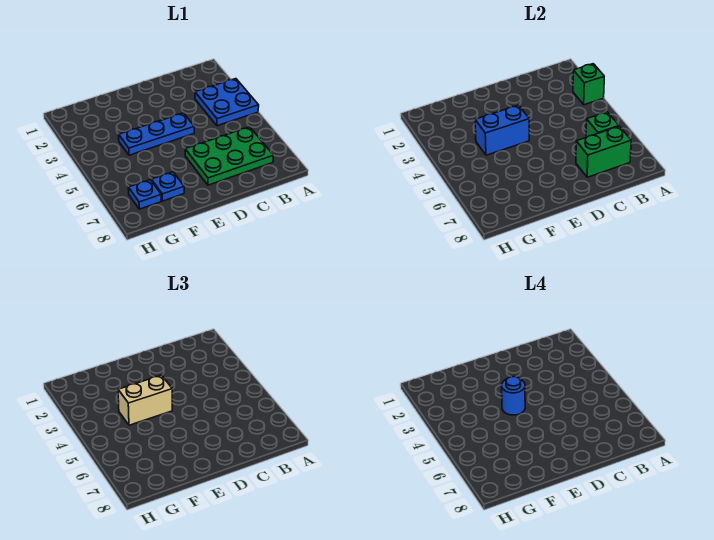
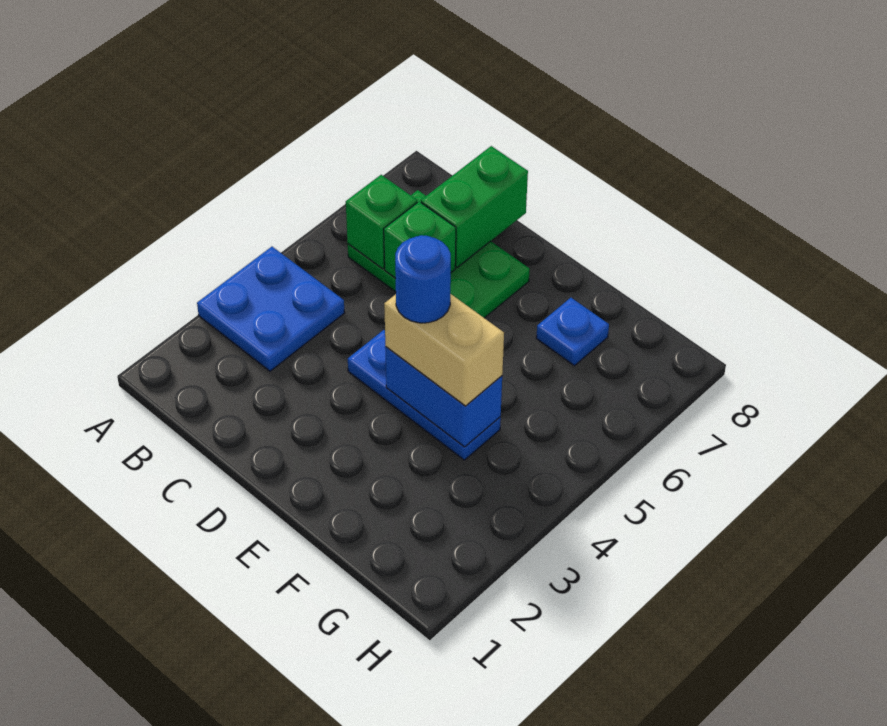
green brick A3 level 2 -> green brick C6 level 2
green brick B7:C7 level 2 -> green brick C7:C8 level 2
blue plate G7 level 1 -> none

